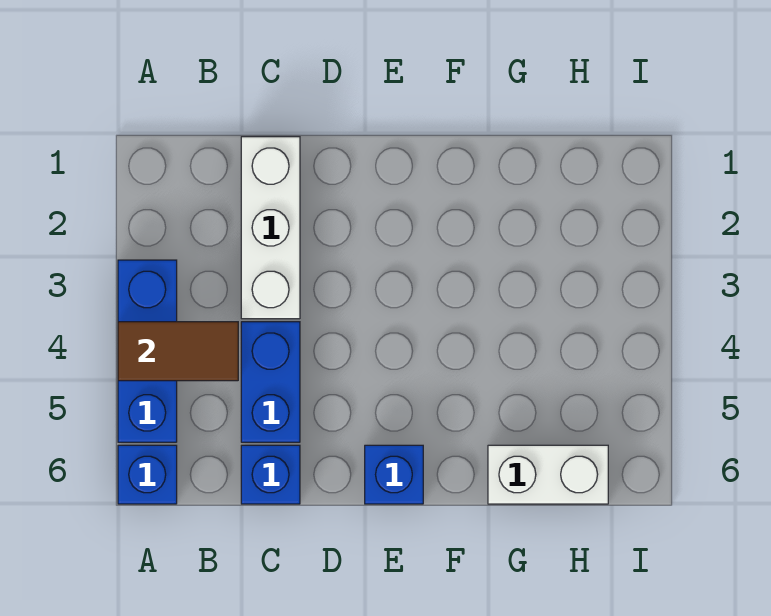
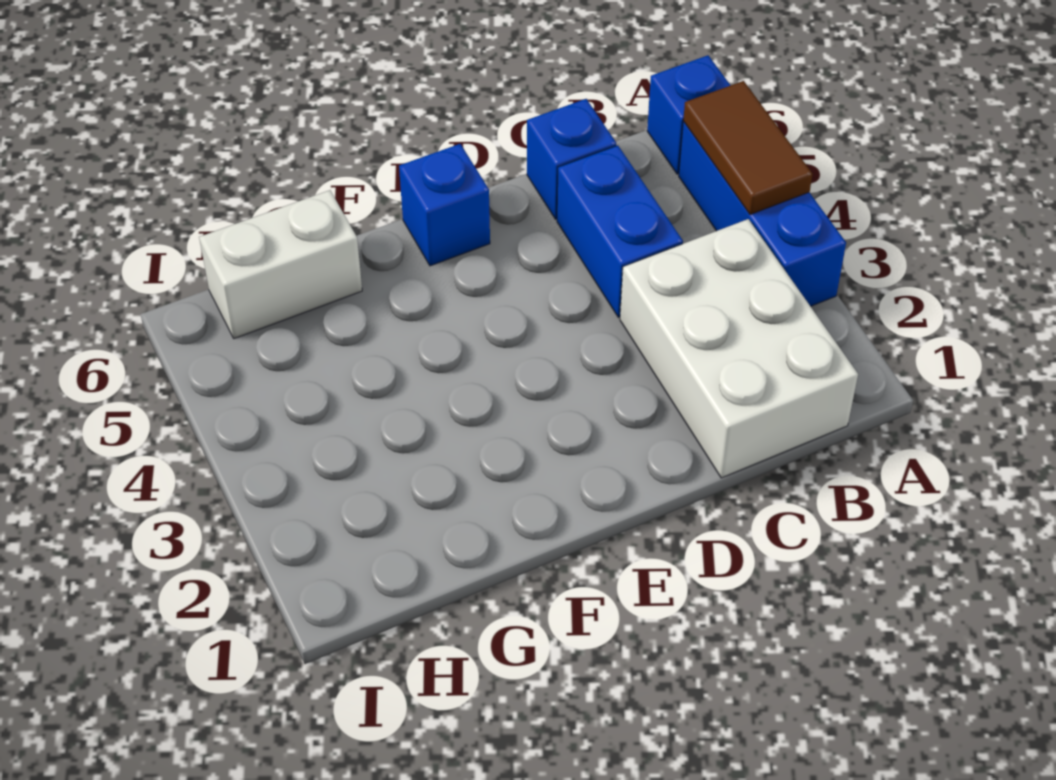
brown tile A4:B4 level 2 -> brown tile A4:A5 level 2
white brick C1:C3 level 1 -> white brick B1:C3 level 1

